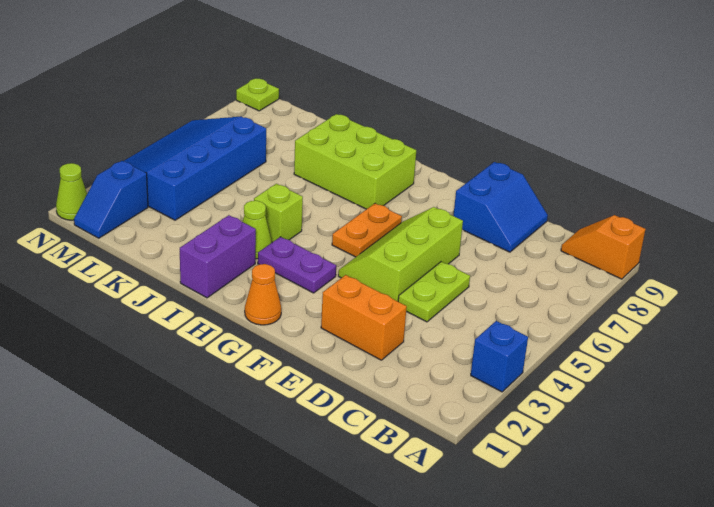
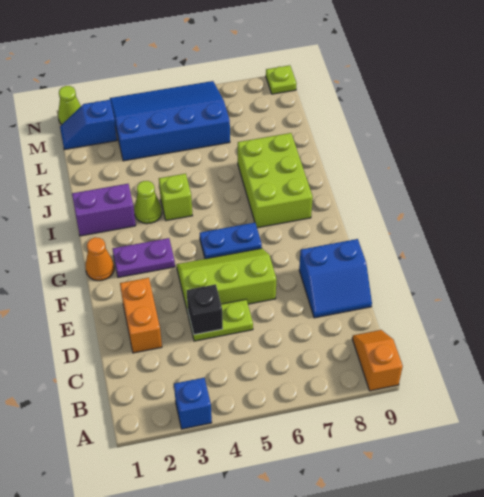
none -> black brick D4 level 2
purple plate G3:H3 level 1 -> purple plate G2:G3 level 1
orange plate G5:G6 level 1 -> blue plate G5:G6 level 1

